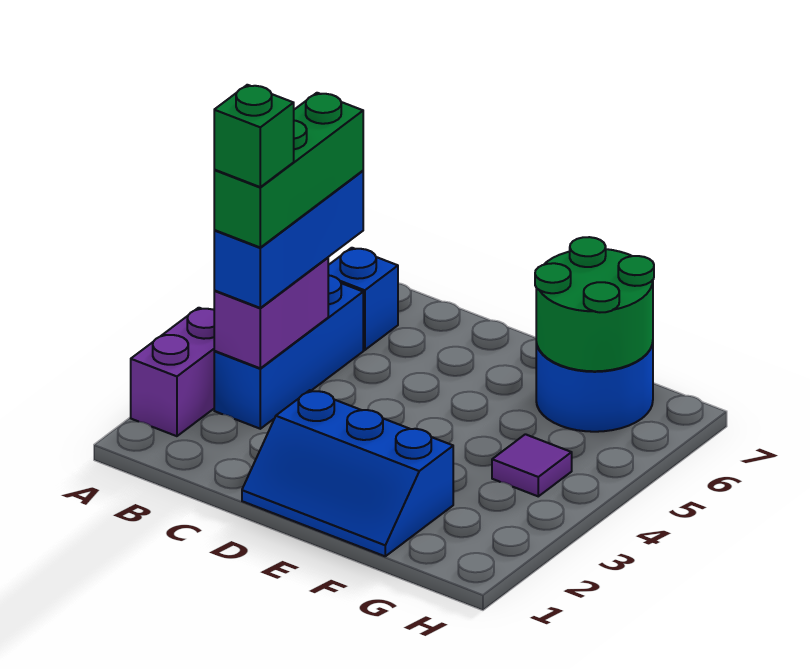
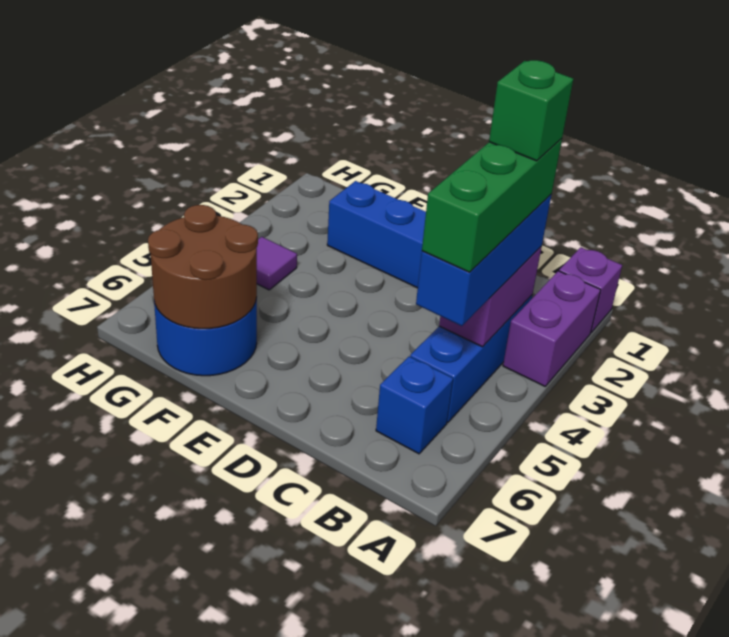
none -> purple brick A1 level 1
green round brick F6:G7 level 2 -> brown round brick F6:G7 level 2

